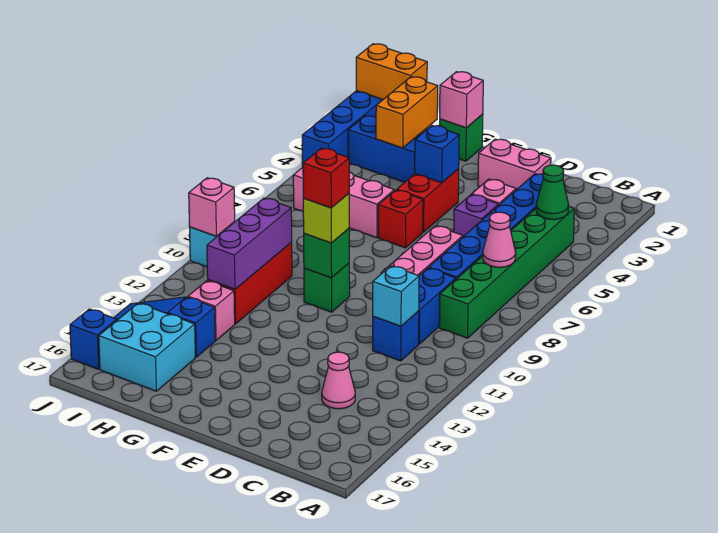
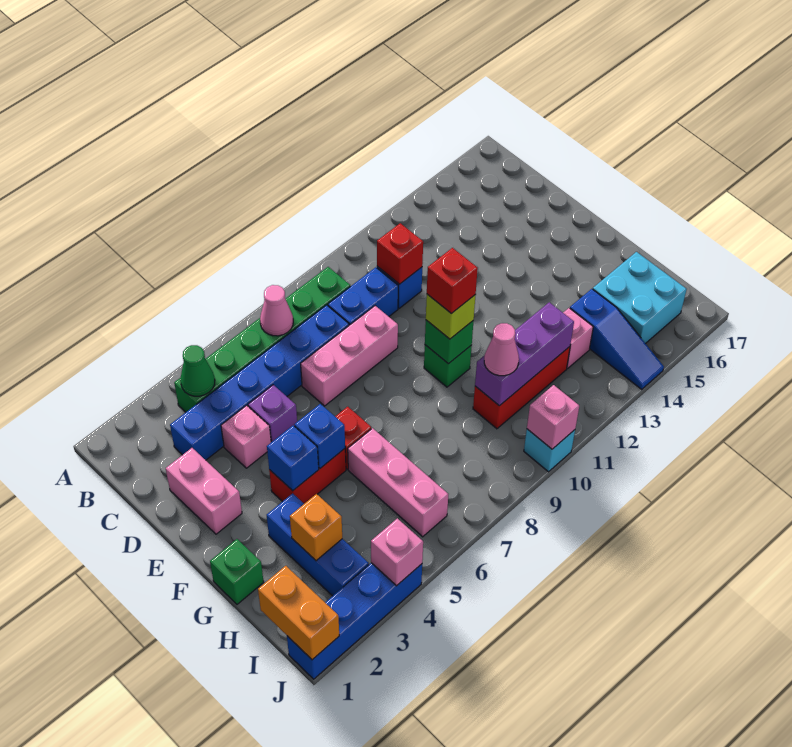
cyan brick C11 level 2 -> red brick C11 level 2
pink cone C14 level 1 -> pink cone H10 level 3
pink brick G1 level 2 -> pink brick J4 level 2
orange brick H2:H3 level 2 -> orange brick H3 level 2
blue brick J16 level 1 -> blue brick F5 level 2

